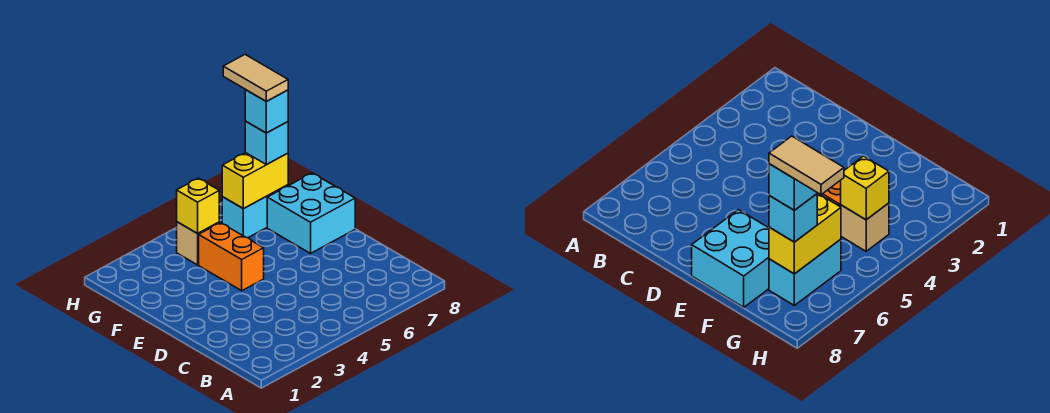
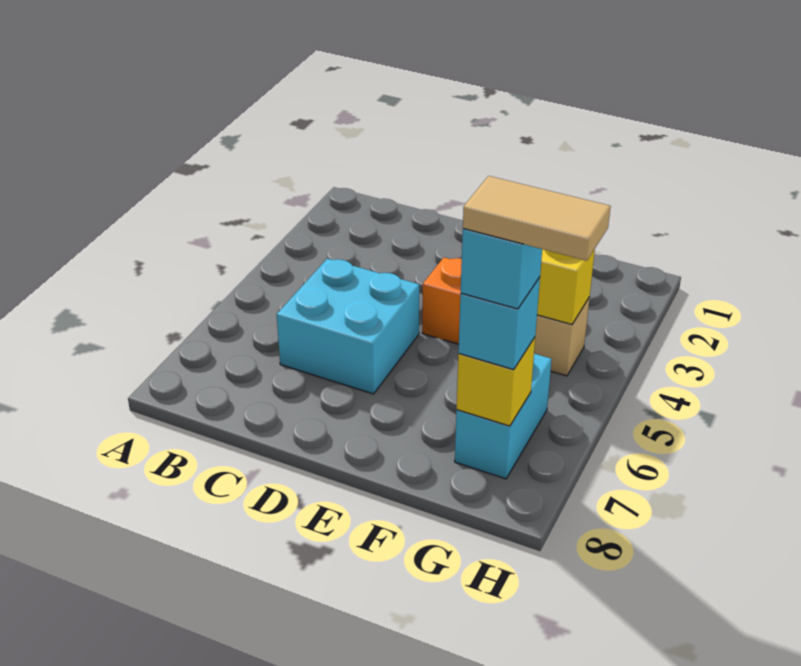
cyan brick E7:F8 level 1 -> cyan brick C5:D6 level 1
yellow brick G6:G7 level 2 -> yellow brick G7 level 2

